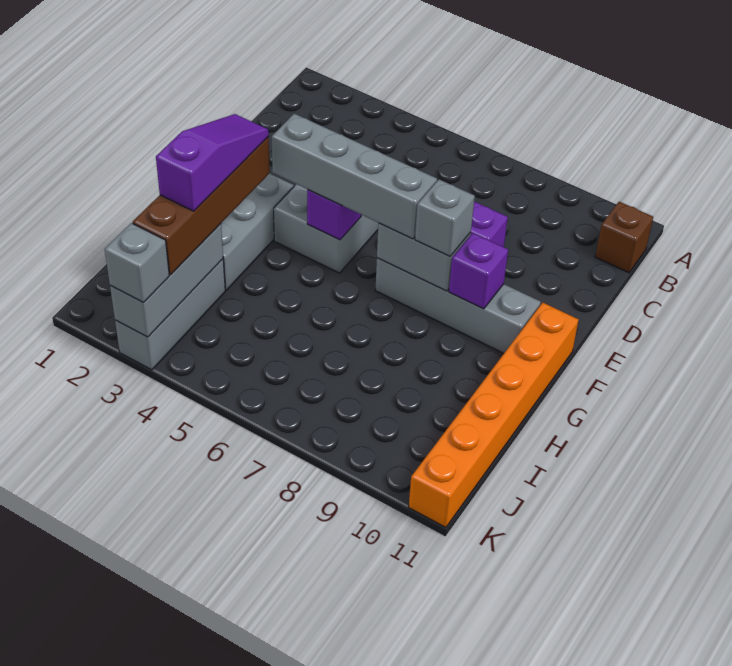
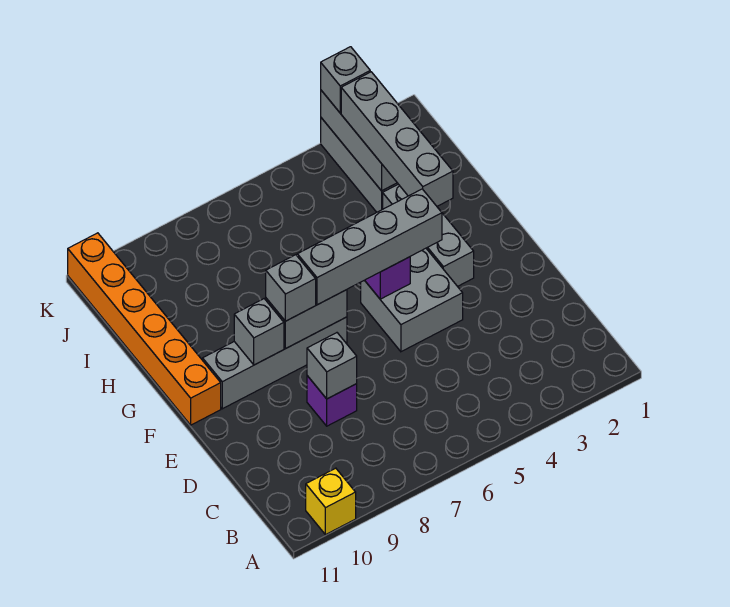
none -> yellow brick A10 level 1
brown brick B11 level 1 -> none
none -> grey brick D8 level 2
purple brick F9 level 2 -> grey brick F9 level 2
brown brick G3:J3 level 3 -> grey brick G3:J3 level 3
purple slope G3:I3 level 4 top I -> none

